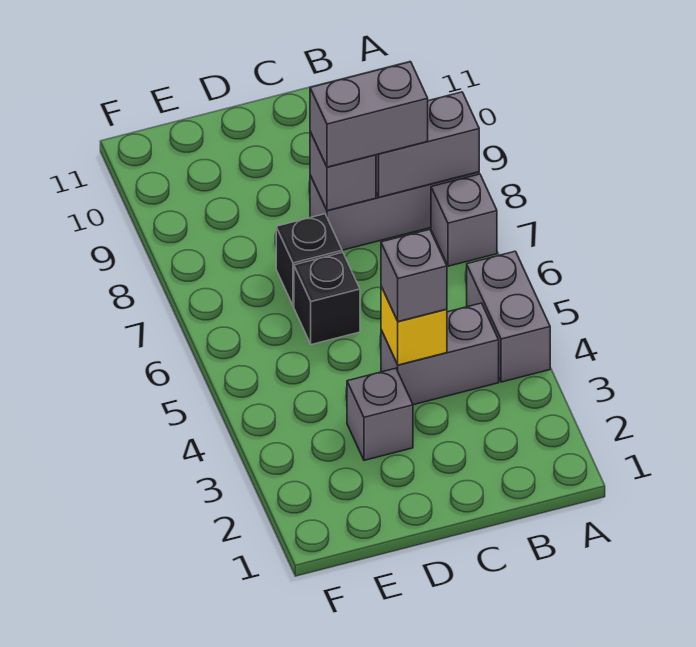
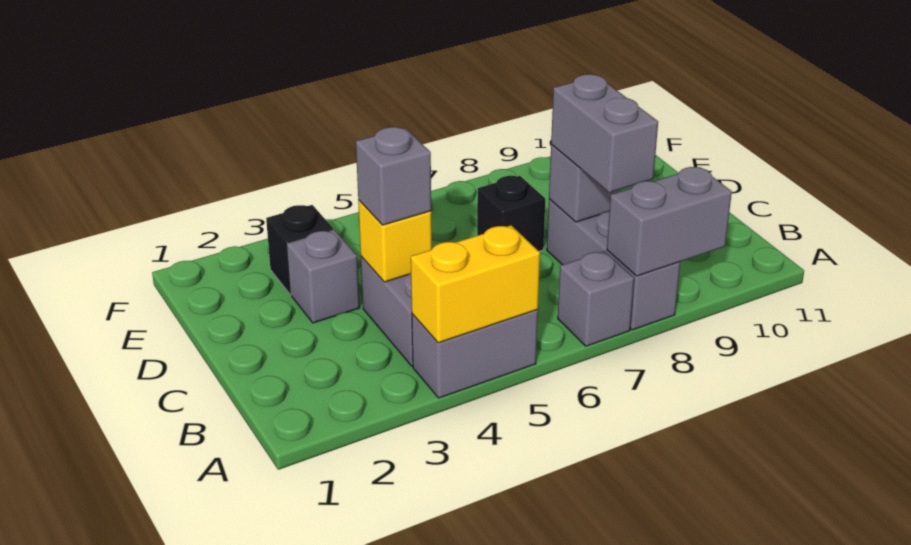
none -> yellow brick A4:A5 level 2
grey brick A8:B8 level 2 -> grey brick A8:A9 level 2
black brick D6 level 1 -> black brick E3 level 1

